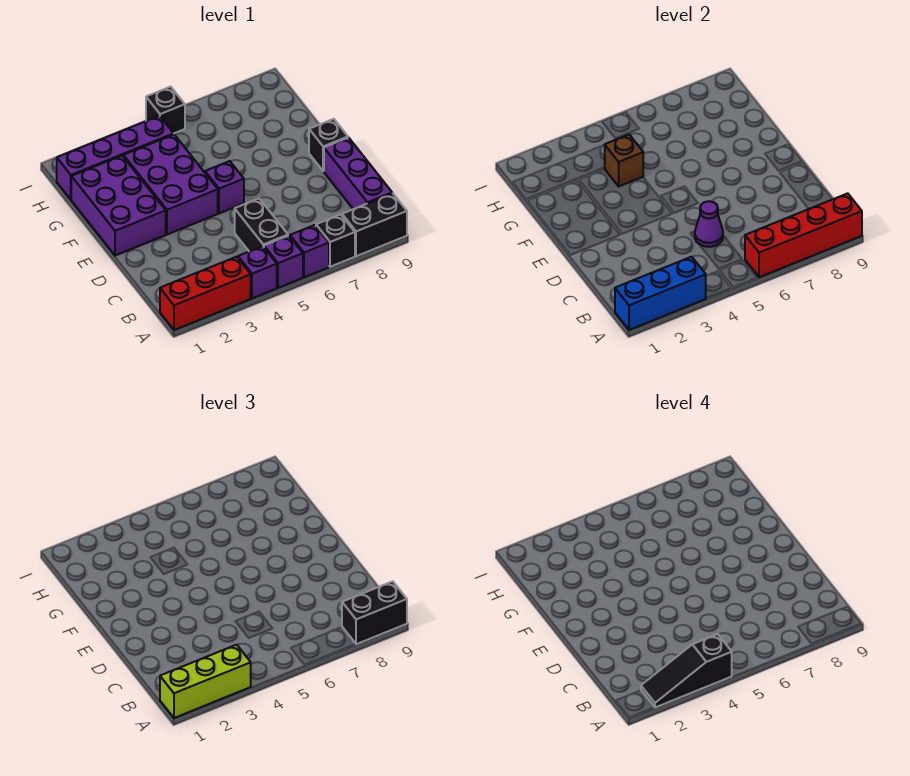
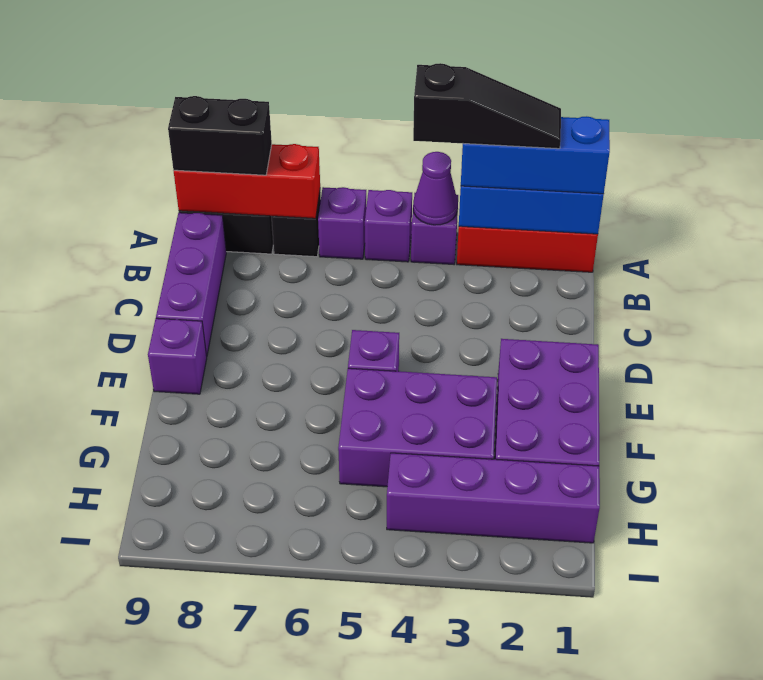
lime brick A1:A3 level 3 -> blue brick A1:A3 level 3
red brick A6:A9 level 2 -> red brick A7:A9 level 2
black brick B5:C5 level 1 -> none
purple cone C5 level 2 -> purple cone A4 level 2
purple brick E3:G4 level 1 -> purple brick F3:G5 level 1
black brick E9 level 1 -> purple brick E9 level 1
brown brick G4 level 2 -> none
black brick I5 level 1 -> none

